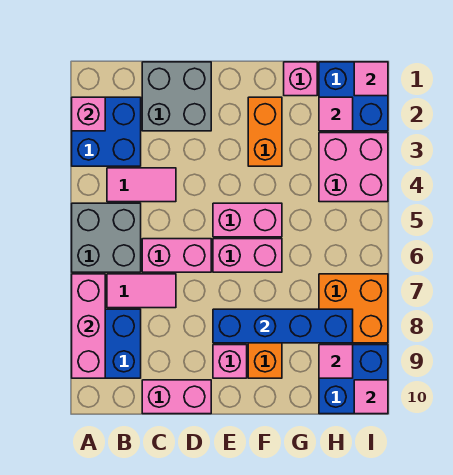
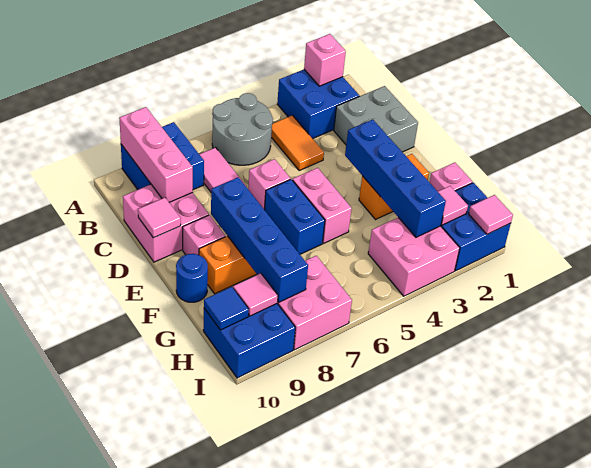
grey brick A5:B6 level 1 -> grey round brick A5:B6 level 1
pink brick A7:A9 level 2 -> pink brick A9:C9 level 2
pink tile B4:C4 level 1 -> orange tile B4:C4 level 1
pink brick C6:D6 level 1 -> pink brick D6 level 1
pink brick C10:D10 level 1 -> pink brick C9:D10 level 1
none -> blue brick E3:H3 level 2
pink brick E6:F6 level 1 -> blue brick E6:F6 level 1
none -> blue round brick F10 level 1
orange brick H7:I8 level 1 -> pink brick H7:I8 level 1
none -> blue tile H10 level 2
pink tile I10 level 2 -> pink tile D10 level 2

